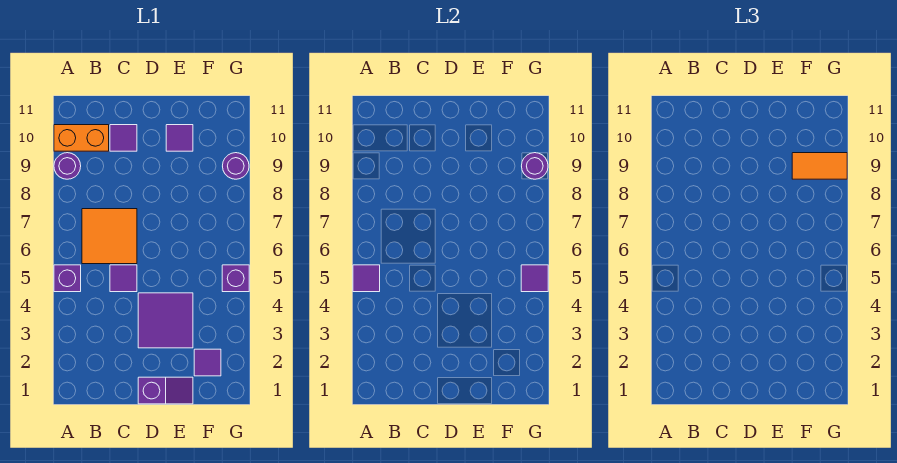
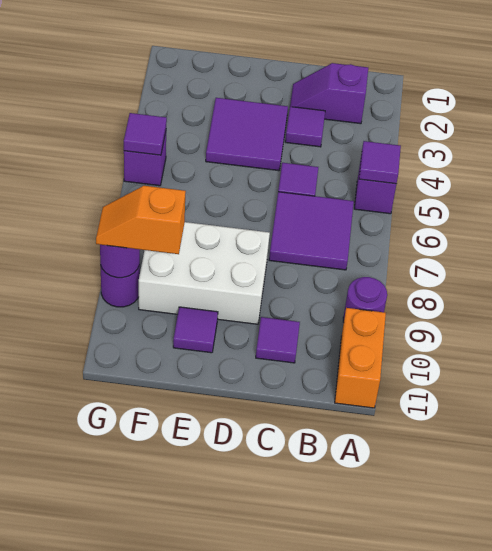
orange brick A10:B10 level 1 -> orange brick A10:A11 level 1
orange tile B6:C7 level 1 -> purple tile B6:C7 level 1
purple slope D1:E1 level 1 top D -> purple slope B2:C2 level 1 top B
none -> white brick D8:F9 level 1
purple tile F2 level 1 -> purple tile C3 level 1
orange tile F9:G9 level 3 -> orange slope F9:G9 level 3 top F

